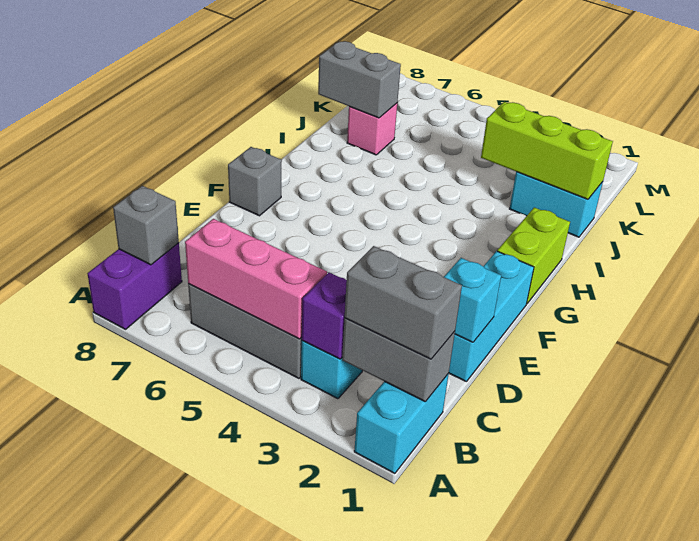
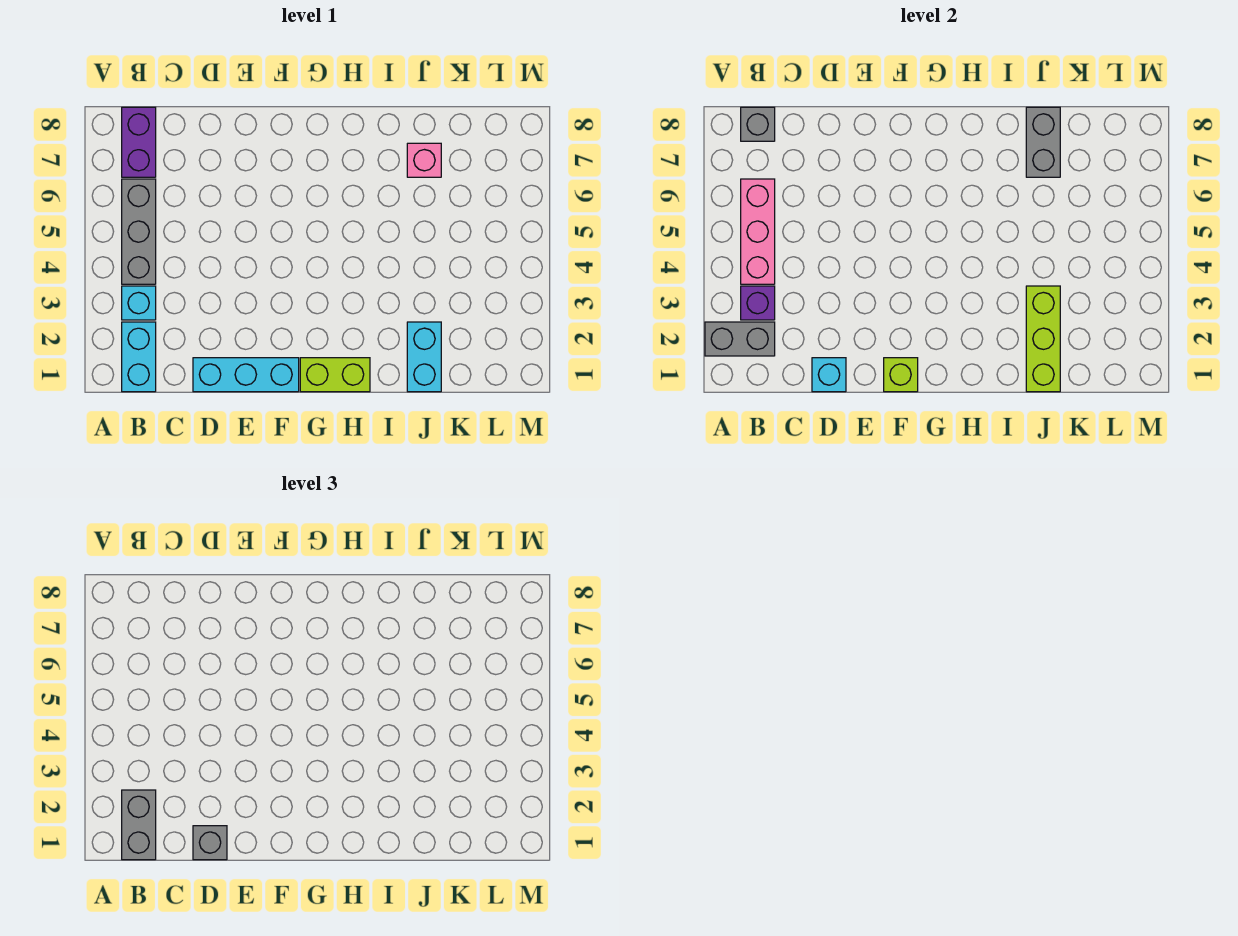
cyan brick A1:B1 level 1 -> cyan brick B1:B2 level 1
purple brick A8:B8 level 1 -> purple brick B7:B8 level 1
grey brick B1:B2 level 2 -> grey brick A2:B2 level 2
none -> lime brick F1 level 2
grey brick F8 level 1 -> grey brick D1 level 3

